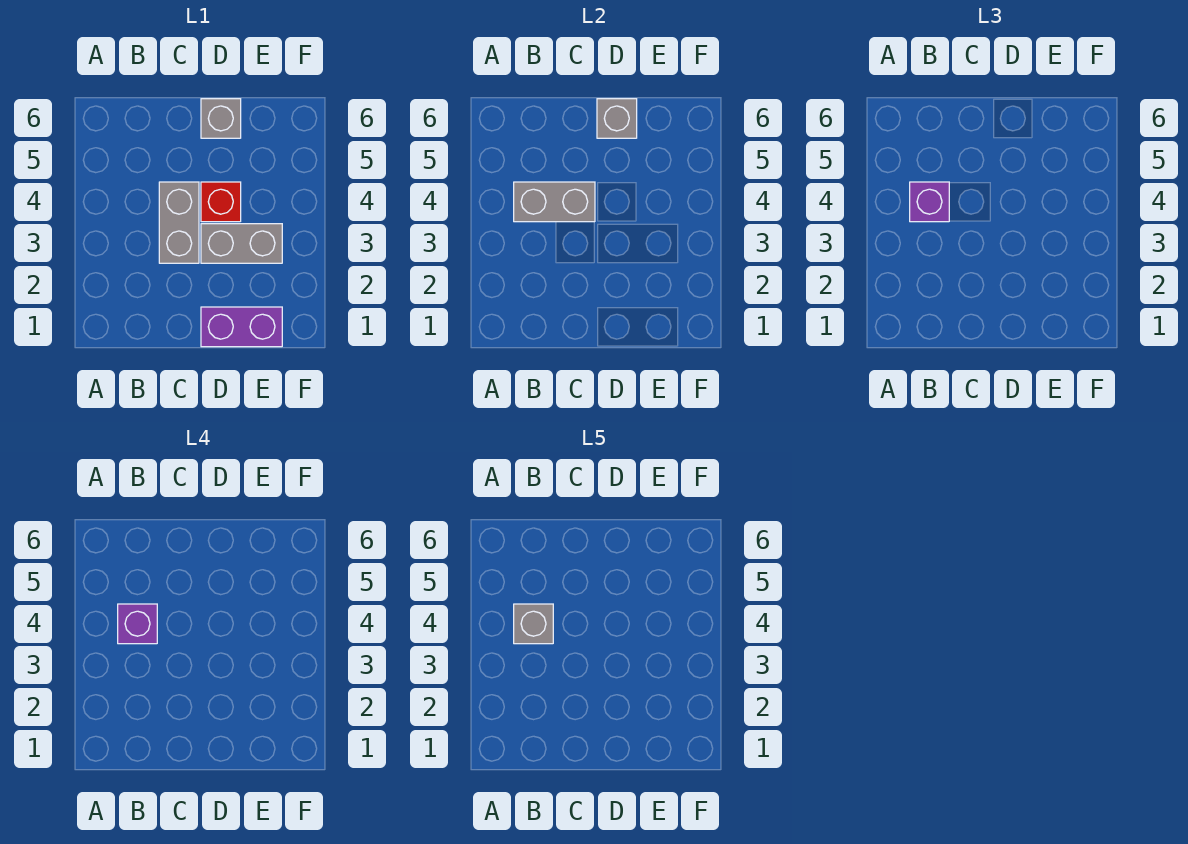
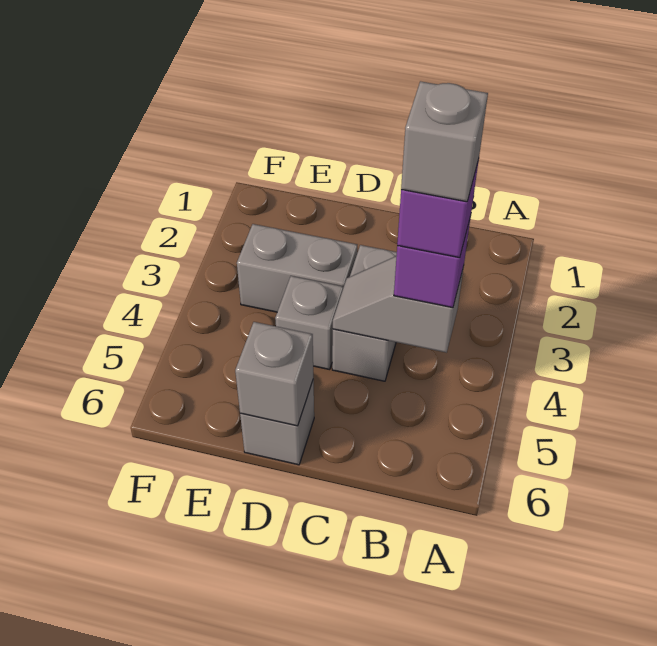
grey brick B4:C4 level 2 -> grey slope B4:C4 level 2 top B
purple brick D1:E1 level 1 -> none
red brick D4 level 1 -> grey brick D4 level 1

